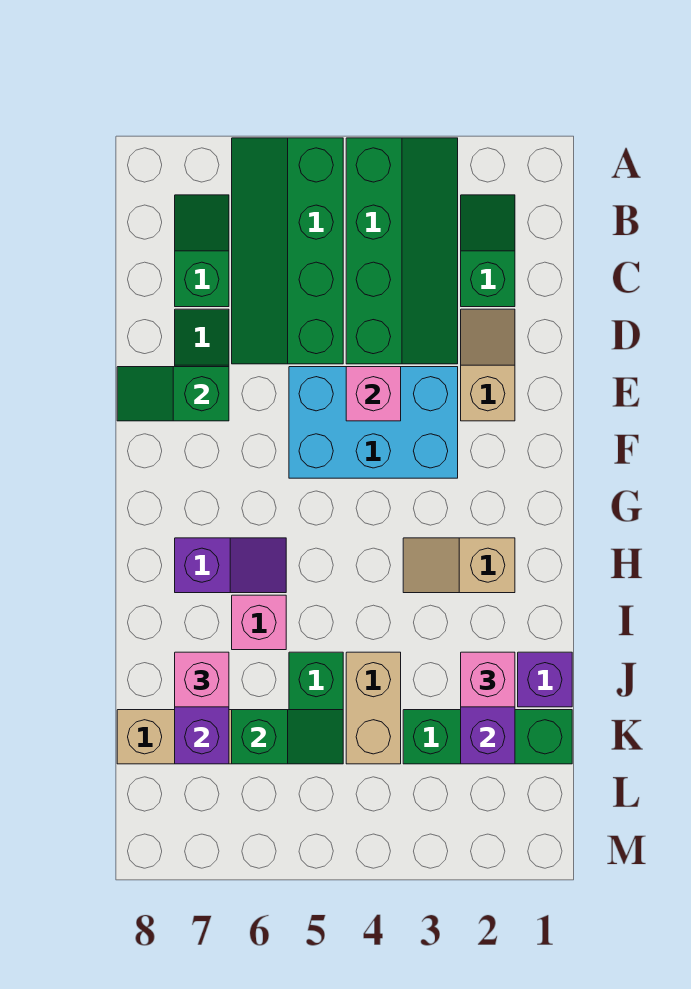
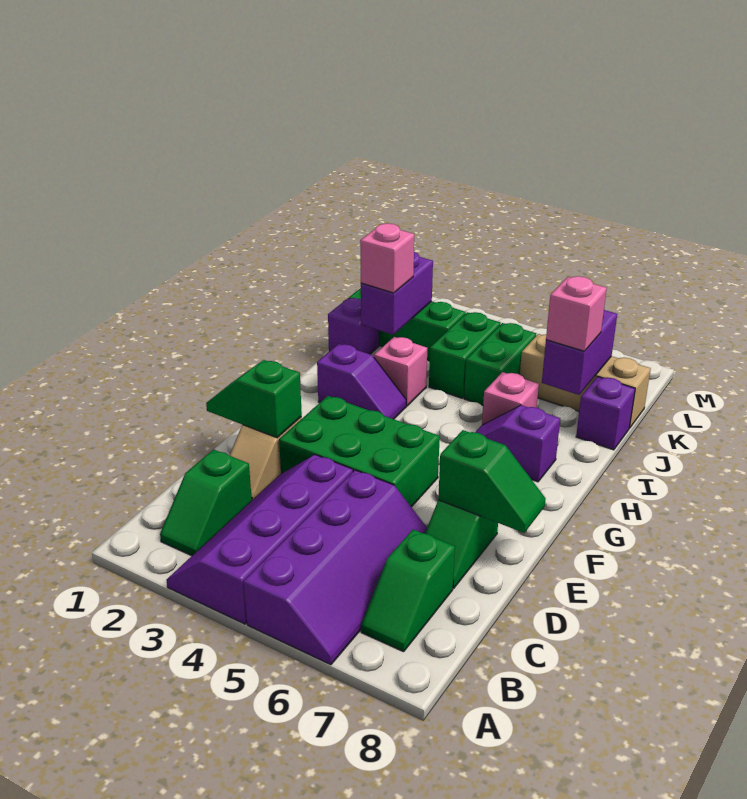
green slope A3:D4 level 1 top 4 -> purple slope A3:D4 level 1 top 4
green slope A5:D6 level 1 top 5 -> purple slope A5:D6 level 1 top 5
cyan brick E3:F5 level 1 -> green brick E3:F5 level 1
pink brick E4 level 2 -> pink brick I3 level 1
tan slope H2:H3 level 1 top 2 -> purple slope H2:H3 level 1 top 2
tan brick J4:K4 level 1 -> green brick J4:K4 level 1
none -> purple brick J8 level 1
green slope K5:K6 level 2 top 6 -> green slope E1:E2 level 2 top 2

